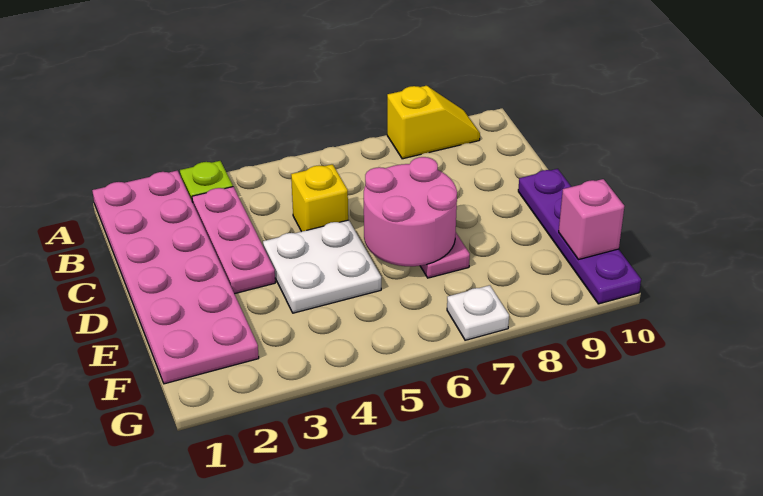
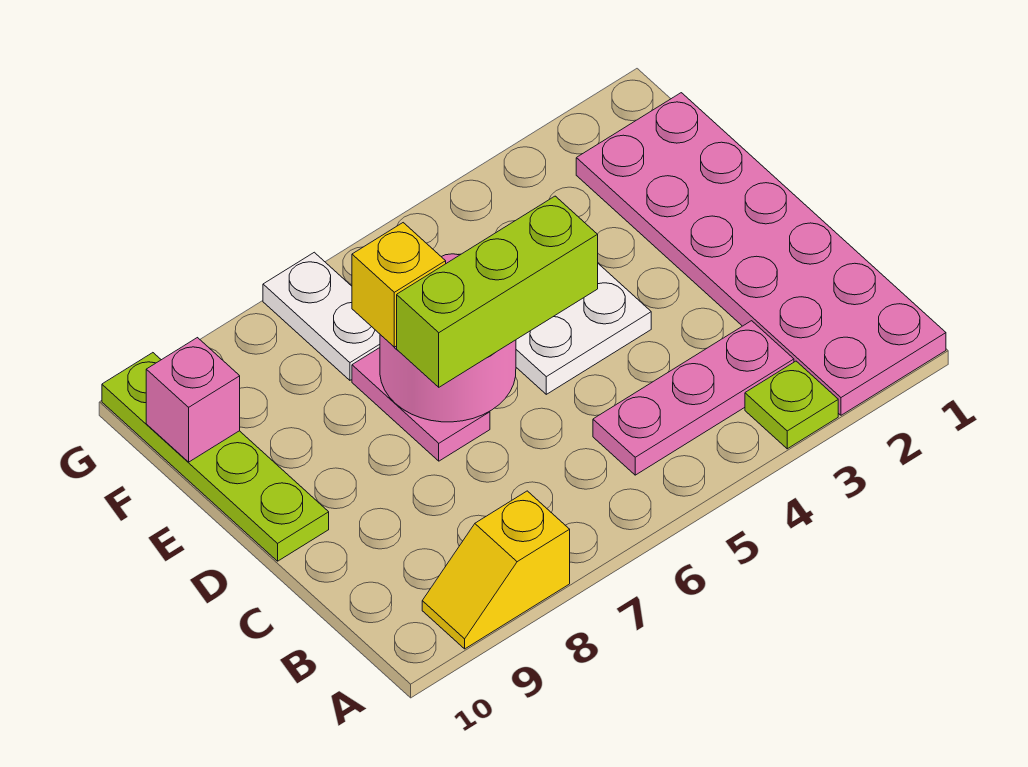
pink plate B3:D3 level 1 -> pink plate B3:B5 level 1
yellow brick C5 level 1 -> yellow brick E7 level 3
none -> lime brick D5:D7 level 3
purple plate D10:G10 level 1 -> lime plate D10:G10 level 1
white plate G7 level 1 -> white plate F7:G7 level 1

